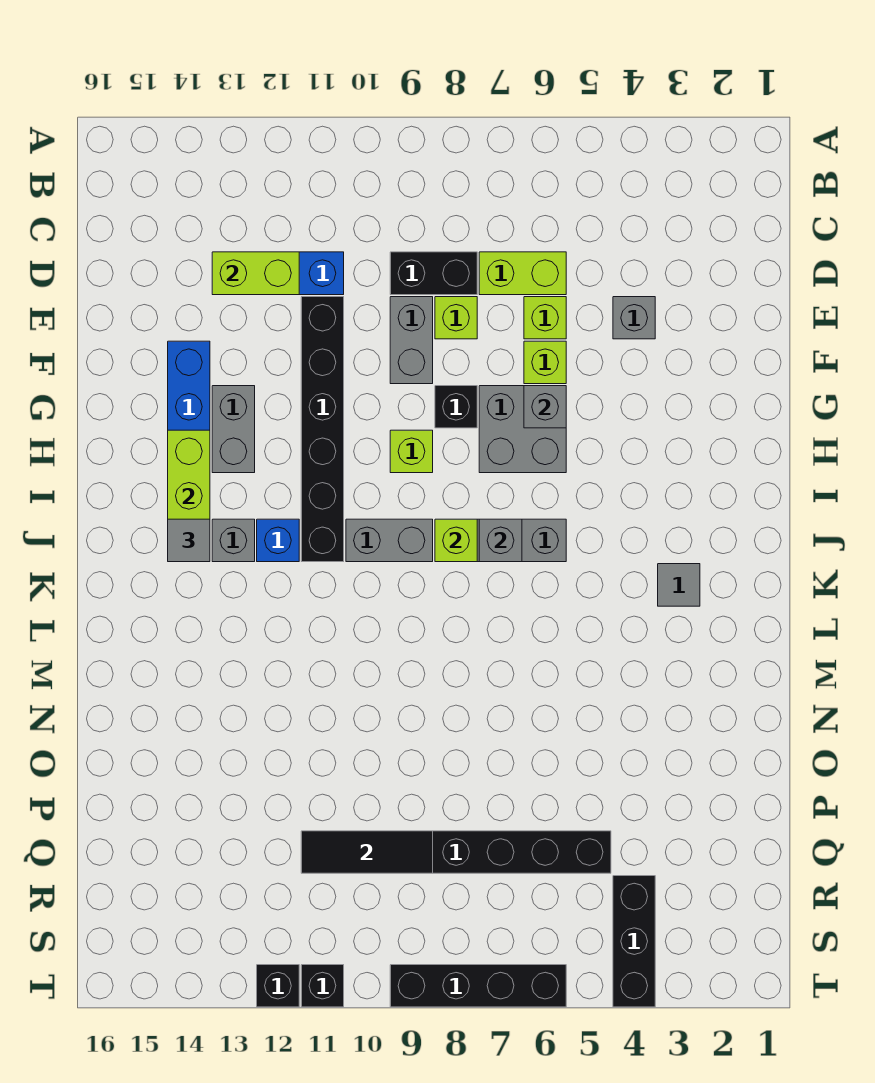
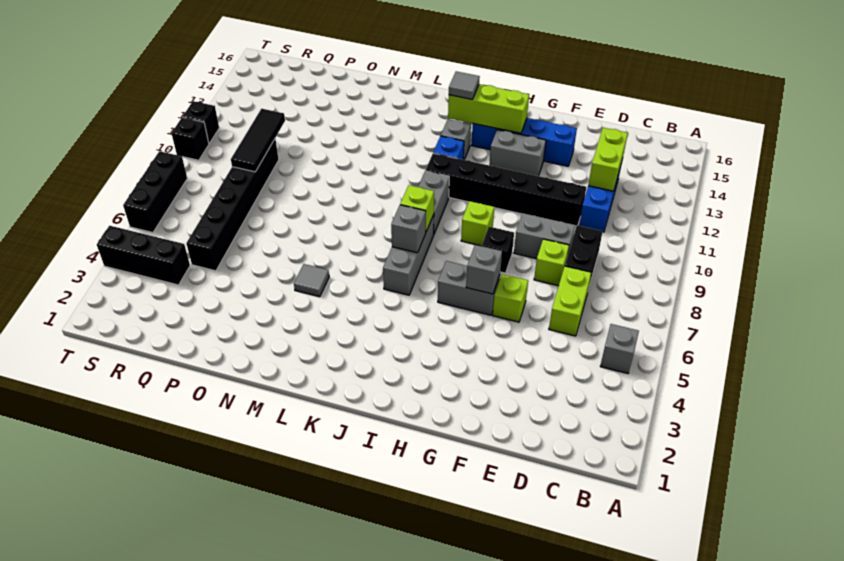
grey brick E4 level 1 -> grey brick B5 level 1
lime brick E6 level 1 -> none
grey brick G6:H7 level 1 -> grey brick G6:H6 level 1
grey tile K3 level 1 -> grey tile M5 level 1
black brick T6:T9 level 1 -> black brick T6:T8 level 1
black brick T12 level 1 -> black brick T10 level 1

